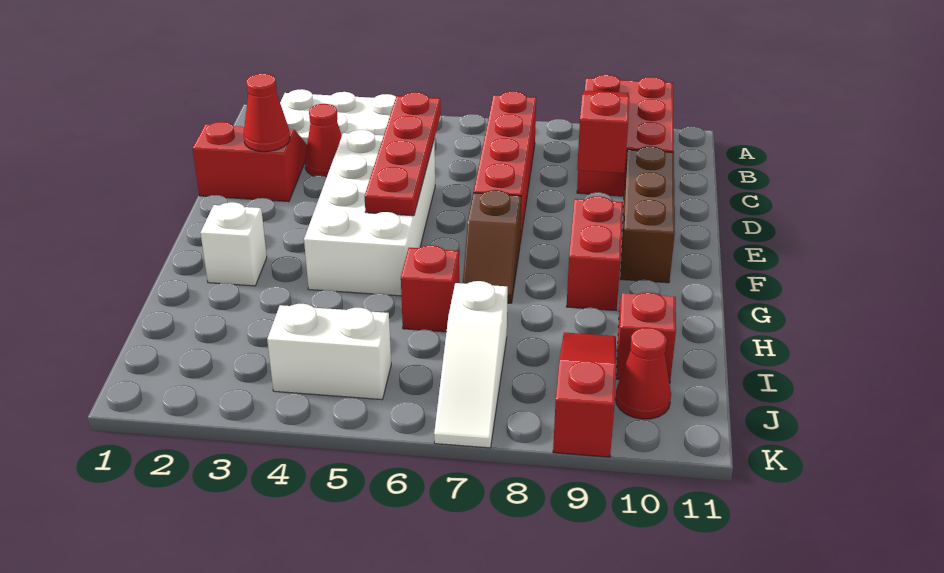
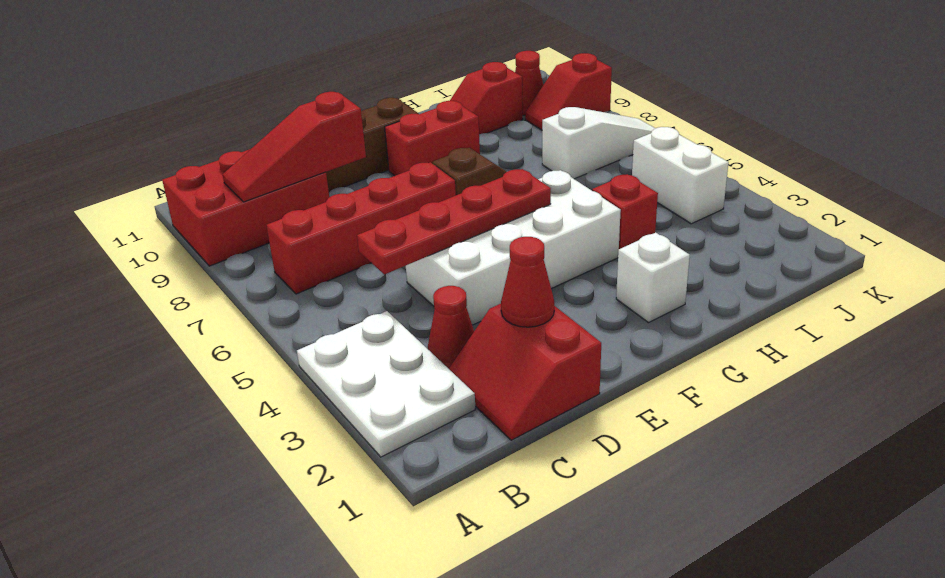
red brick H6 level 1 -> red brick H4 level 1
red slope I9:K9 level 1 top K -> red slope J9:K9 level 1 top K

